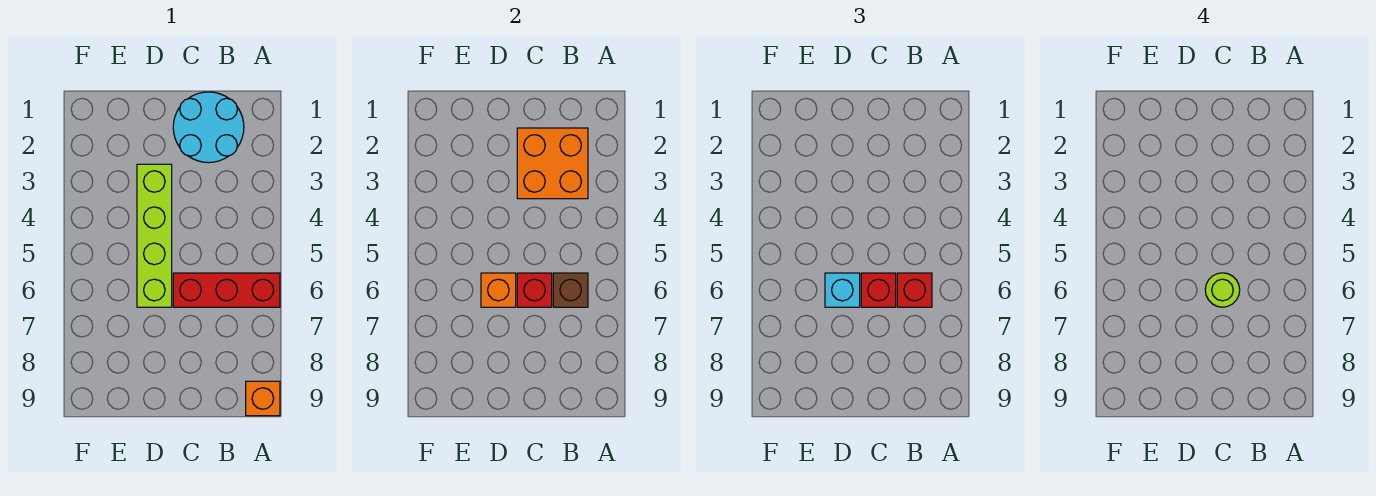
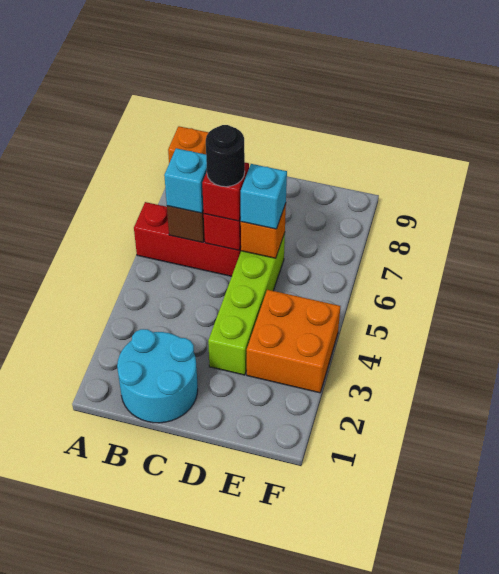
orange brick B2:C3 level 2 -> orange brick E3:F4 level 1
red brick B6 level 3 -> cyan brick B6 level 3
lime round brick C6 level 4 -> black round brick C6 level 4

